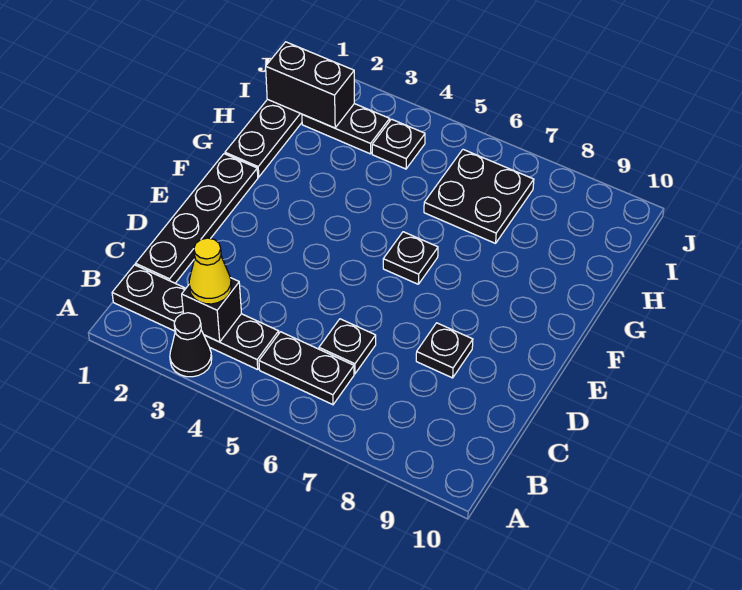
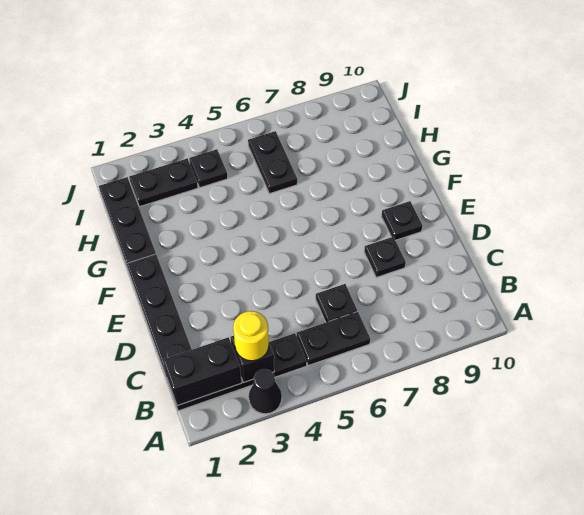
yellow cone B3 level 3 -> yellow round brick B3 level 3
black plate F6 level 1 -> black plate E9 level 1
black plate H6:I7 level 1 -> black plate H6:I6 level 1
black brick I1:I2 level 2 -> black brick B1:B2 level 2

